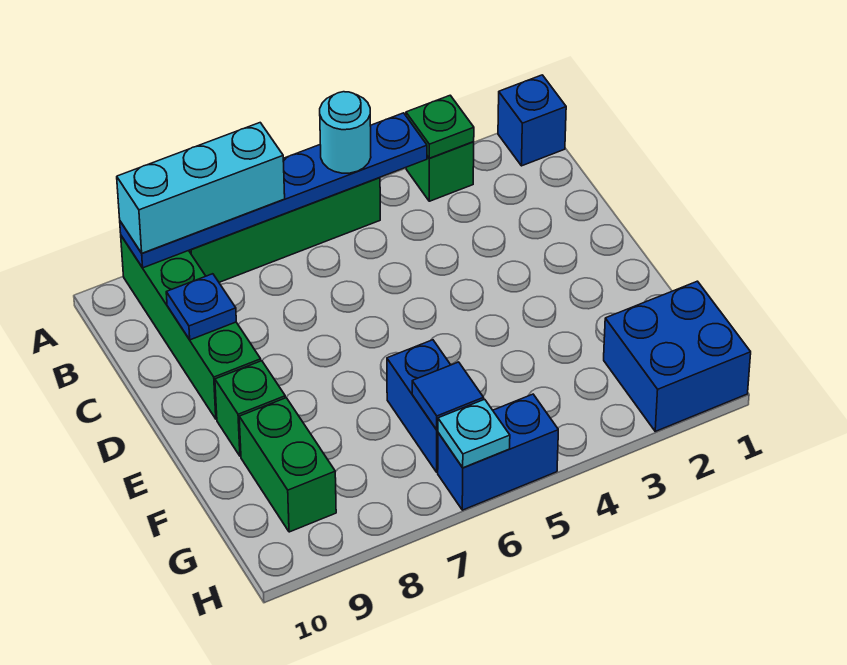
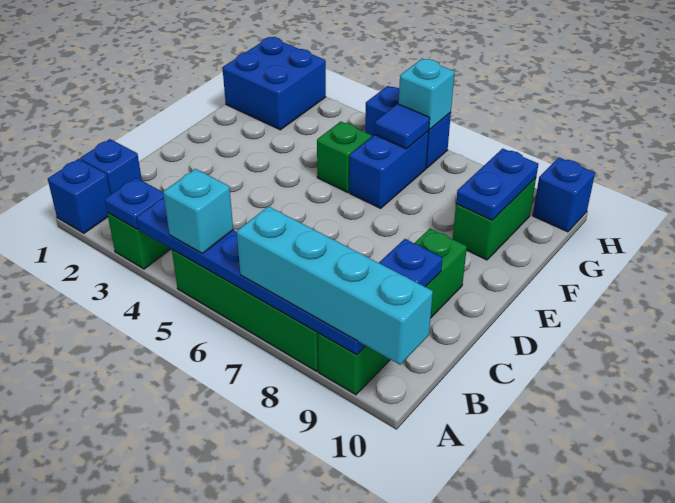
green plate A3 level 2 -> blue plate A3 level 2
cyan round brick A5 level 3 -> cyan brick A5 level 3
cyan brick A7:A9 level 3 -> cyan brick A7:A10 level 3
none -> blue brick B1 level 1
green brick E9 level 1 -> green brick F5 level 1
none -> blue plate F9:G9 level 2
cyan plate H6 level 2 -> cyan brick H6 level 2
none -> blue brick H10 level 1

